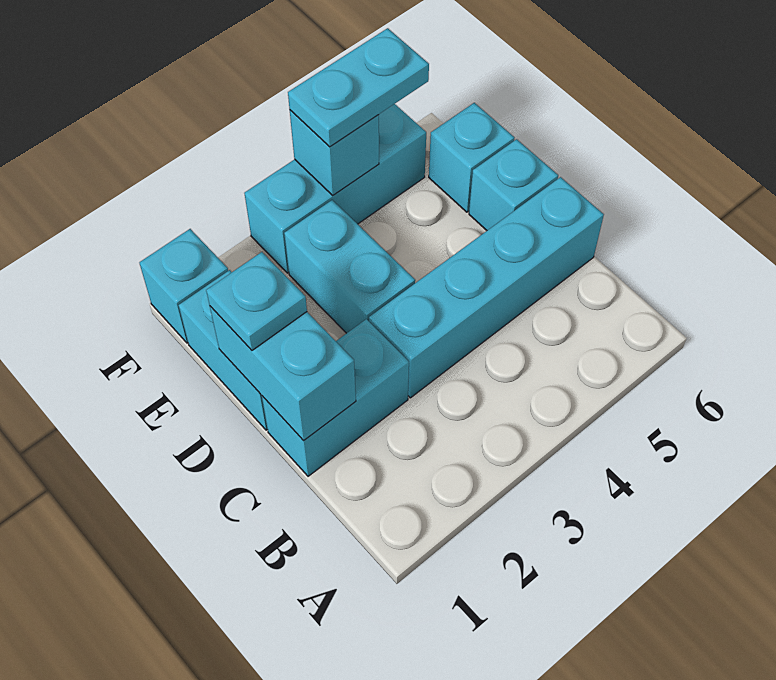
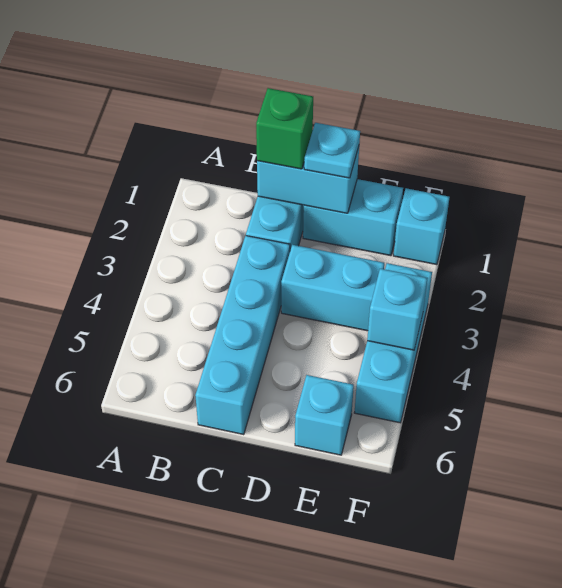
none -> green brick C1 level 3
cyan brick D6 level 1 -> none
cyan plate F4:F5 level 3 -> none

